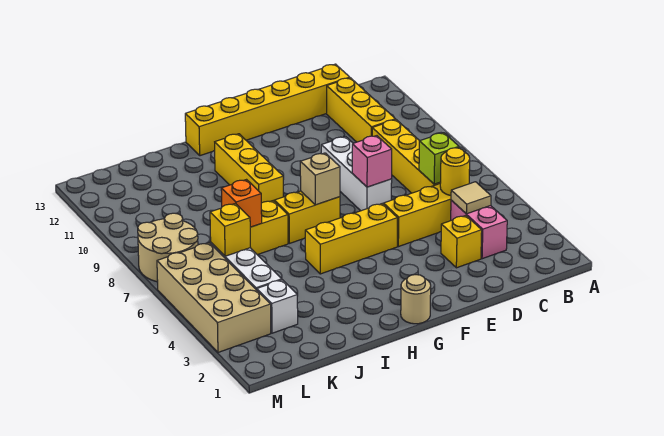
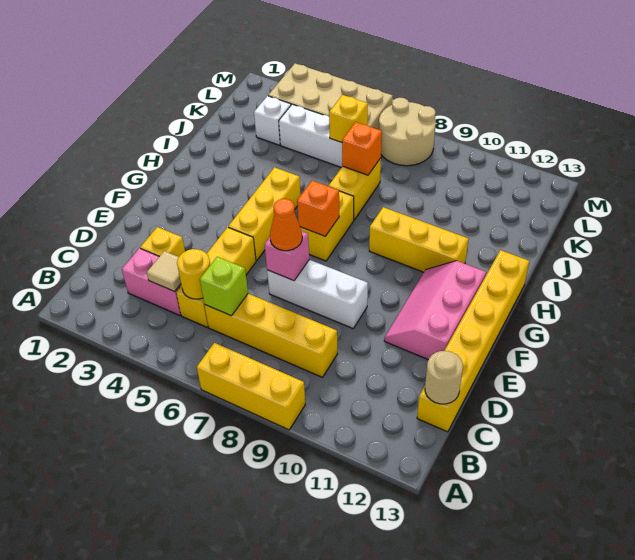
yellow brick C10:C12 level 1 -> yellow brick A7:A9 level 1
none -> orange cone E7 level 3
none -> pink slope E11:G12 level 1 top 12
tan round brick G1 level 1 -> tan round brick C13 level 2
tan brick G7 level 2 -> orange brick G7 level 2

